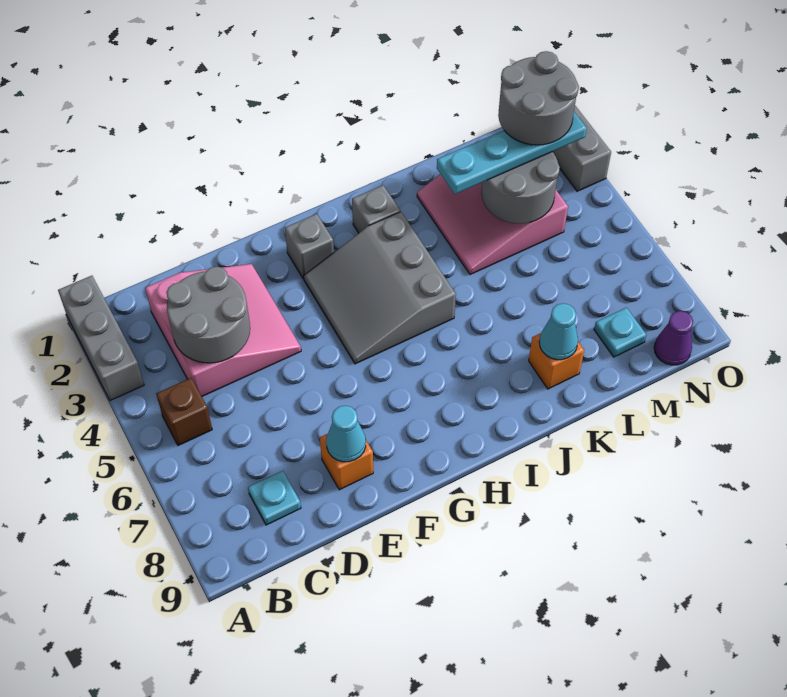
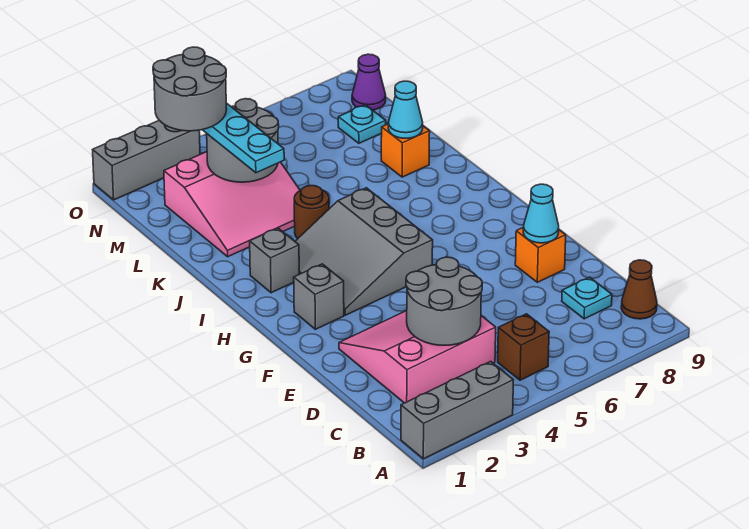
none -> brown cone B9 level 1
grey slope G3:I5 level 1 top I -> grey slope G3:I5 level 1 top 5
none -> brown round brick J4 level 1

